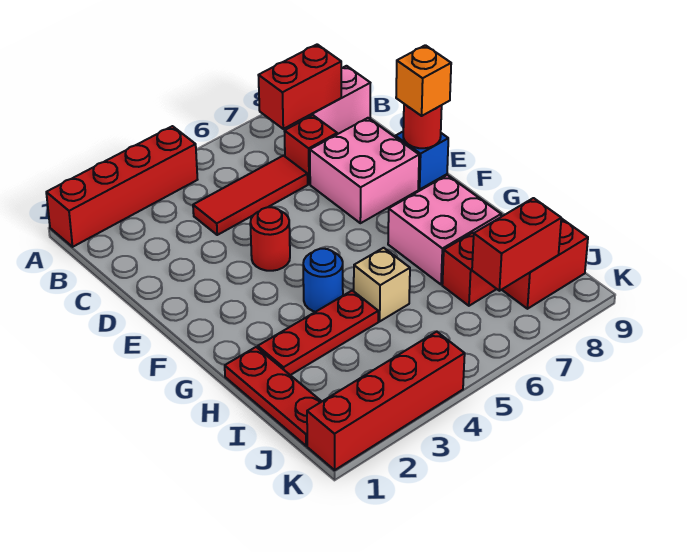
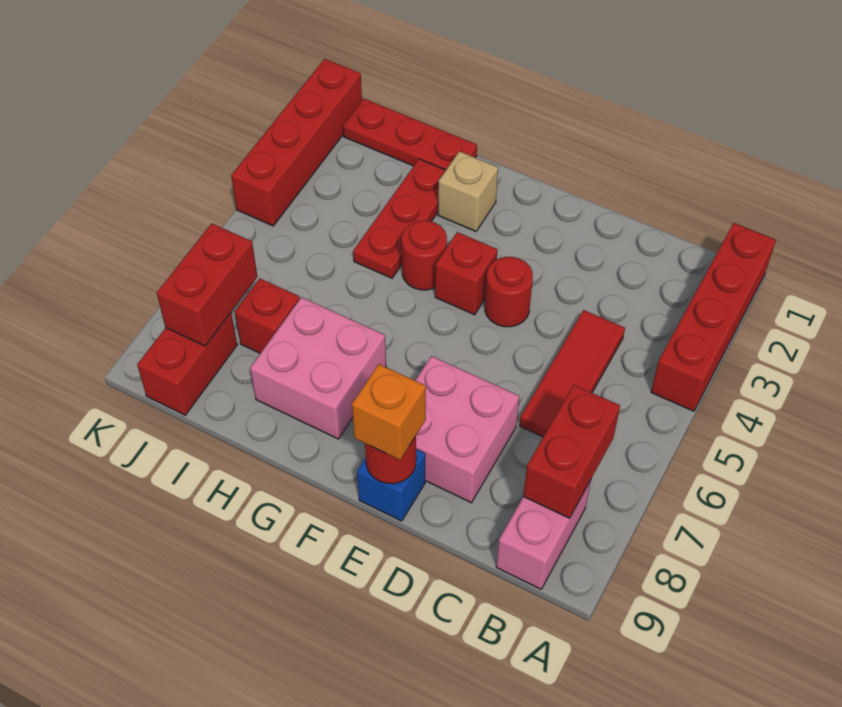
red brick C7 level 1 -> red brick F4 level 1
blue round brick G4 level 1 -> red round brick G4 level 1
tan brick H5 level 1 -> tan brick G2 level 1

